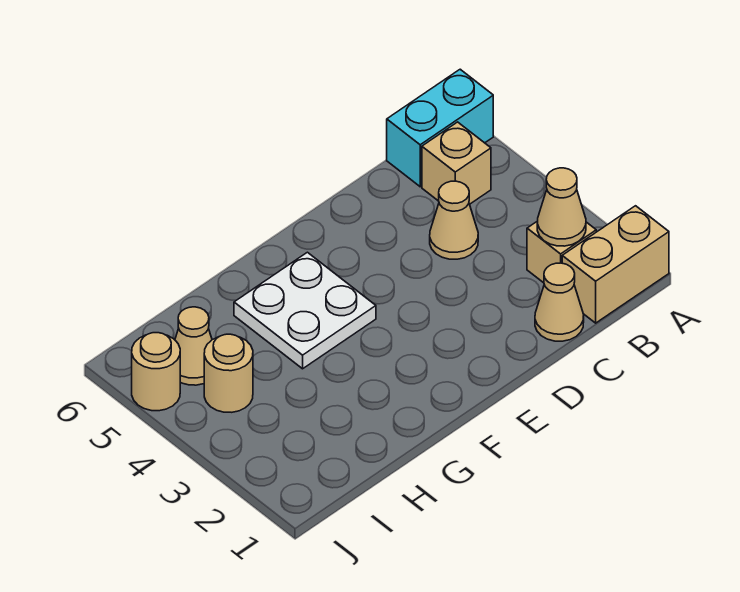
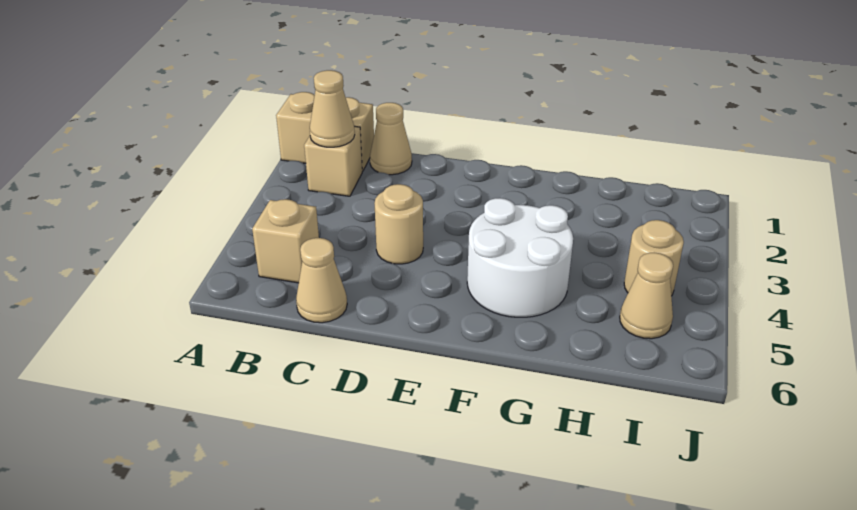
cyan brick A6:B6 level 1 -> none
tan cone C4 level 1 -> tan cone C6 level 1
white plate F4:G5 level 1 -> white round brick F4:G5 level 1
tan round brick J5 level 1 -> tan round brick D4 level 1

